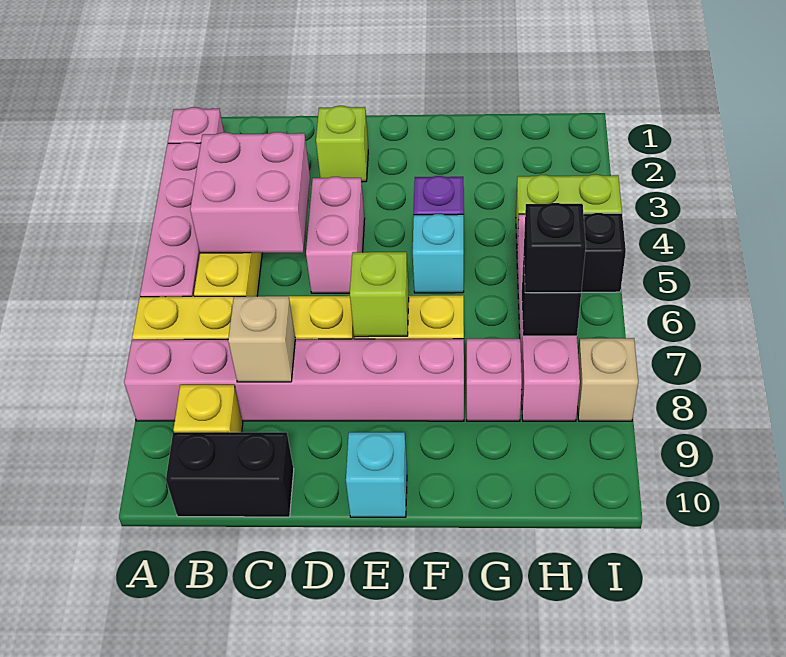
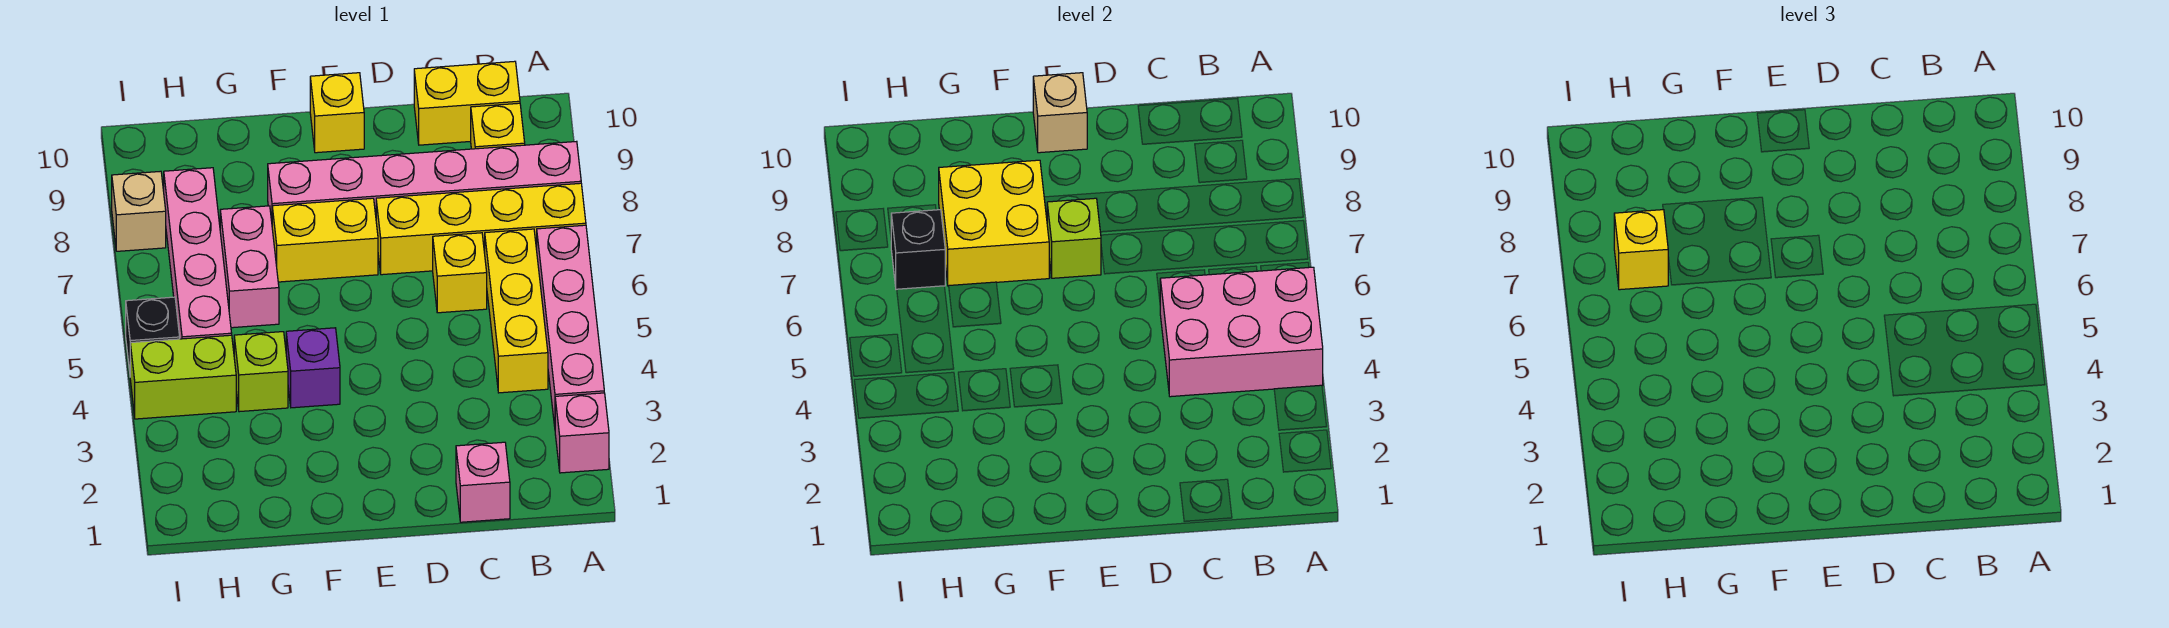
pink brick B4:C5 level 2 -> pink brick A4:C5 level 2
black brick B10:C10 level 1 -> yellow brick B10:C10 level 1
none -> yellow brick C6 level 1
tan brick C8 level 2 -> tan brick E10 level 2
lime brick D2 level 1 -> lime brick G4 level 1
pink brick D4:D5 level 1 -> pink brick G6:G7 level 1
cyan brick E10 level 1 -> yellow brick E10 level 1
cyan brick F5 level 1 -> none
none -> yellow brick F7:G8 level 2
pink brick G8 level 1 -> pink brick C1 level 1
black brick H7 level 3 -> yellow brick H7 level 3

